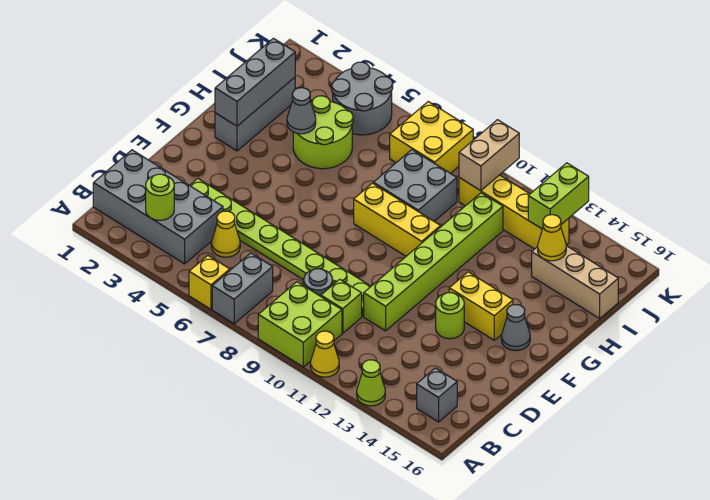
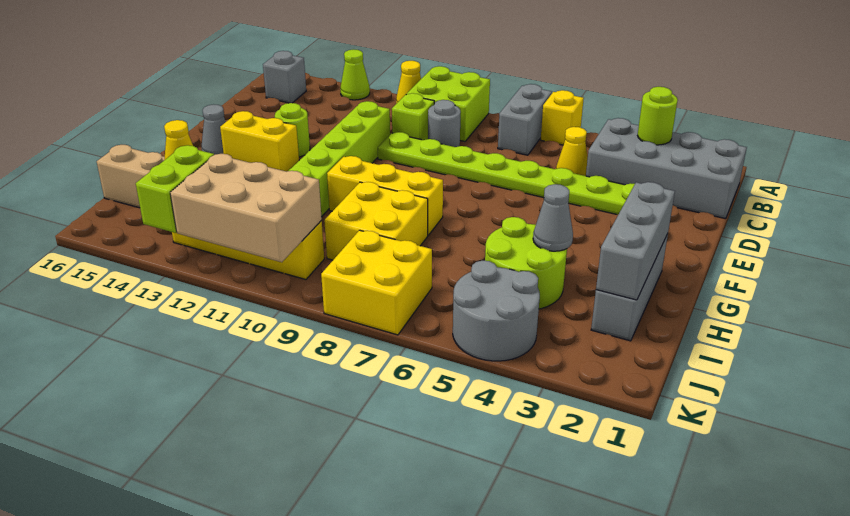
grey brick H8:I9 level 1 -> yellow brick H8:I9 level 1
tan brick J10:K10 level 2 -> tan brick J10:K12 level 2

